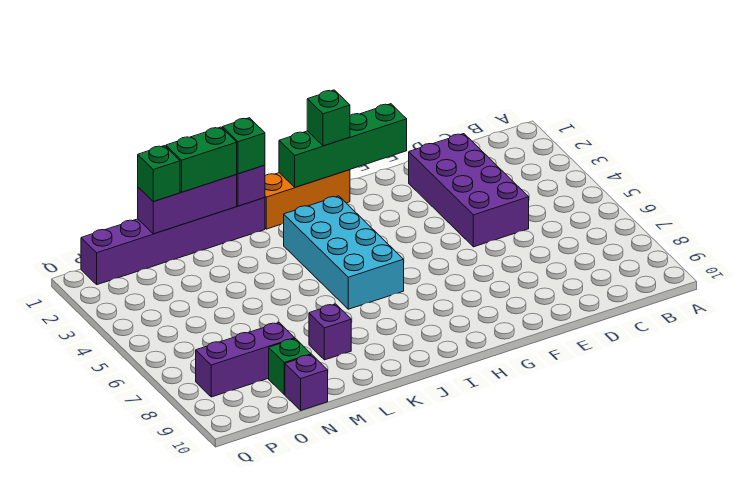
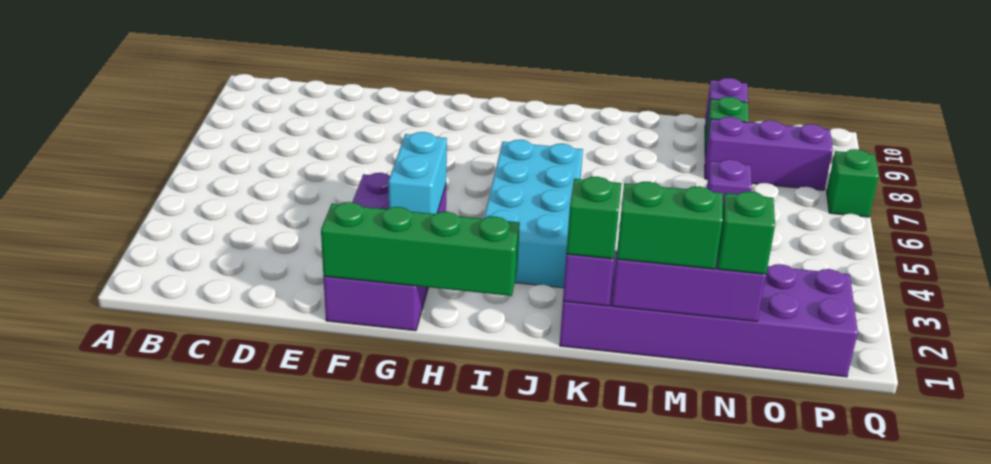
purple brick D2:E5 level 1 -> purple brick F1:G4 level 1
none -> cyan brick G3:G4 level 2
orange brick H1:J1 level 1 -> none
green brick H1 level 3 -> green brick Q7 level 1
purple brick K1:P1 level 1 -> purple brick K1:P2 level 1
purple brick L8 level 1 -> purple brick N6 level 1

